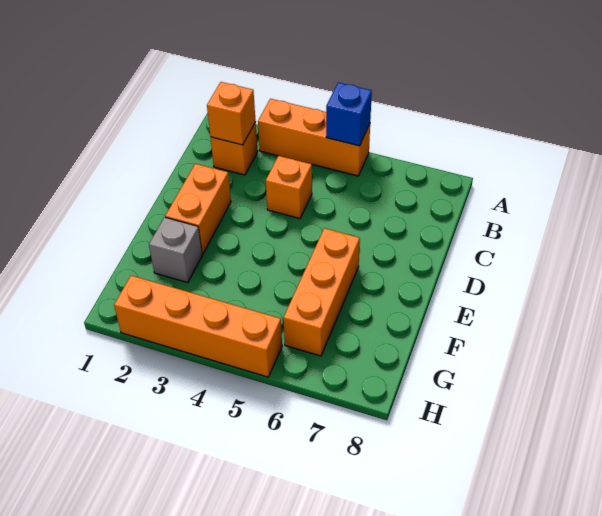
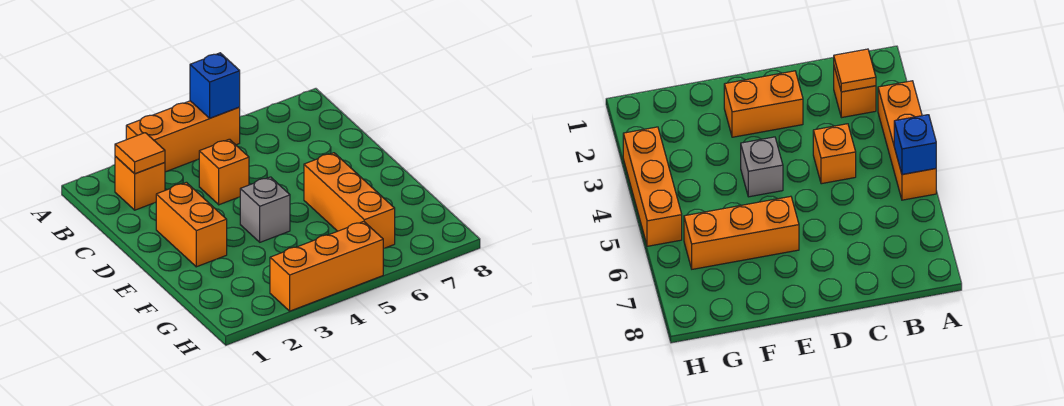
orange brick B2 level 2 -> orange tile B2 level 2
grey brick F2 level 1 -> grey brick E4 level 1
orange brick H2:H5 level 1 -> orange brick H3:H5 level 1

